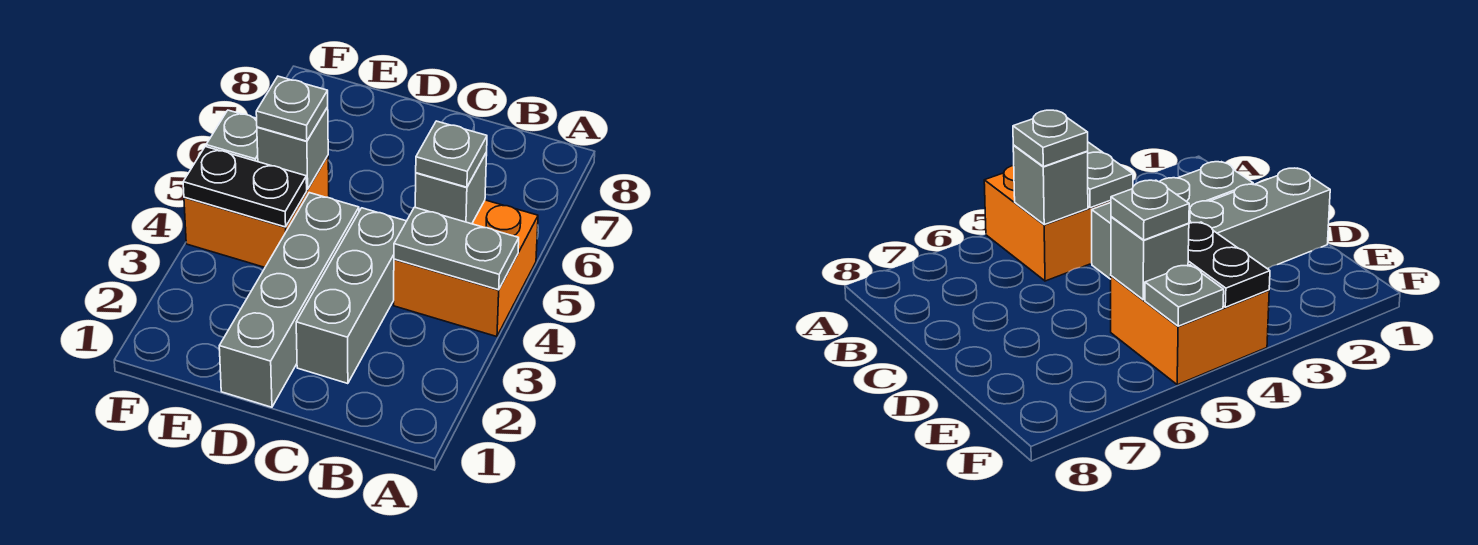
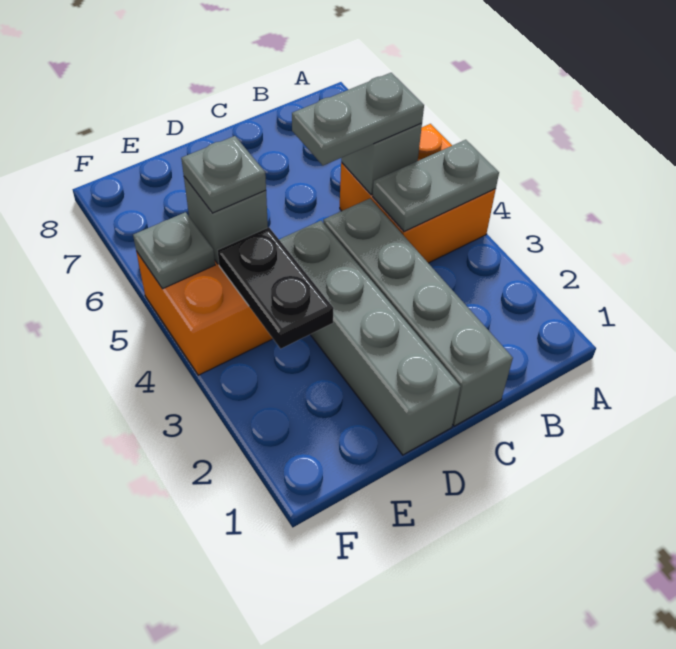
grey plate B5 level 3 -> grey plate B5:C5 level 3
grey brick C2:C4 level 1 -> grey brick C1:C4 level 1
black plate E4:F4 level 2 -> black plate E3:E4 level 2

